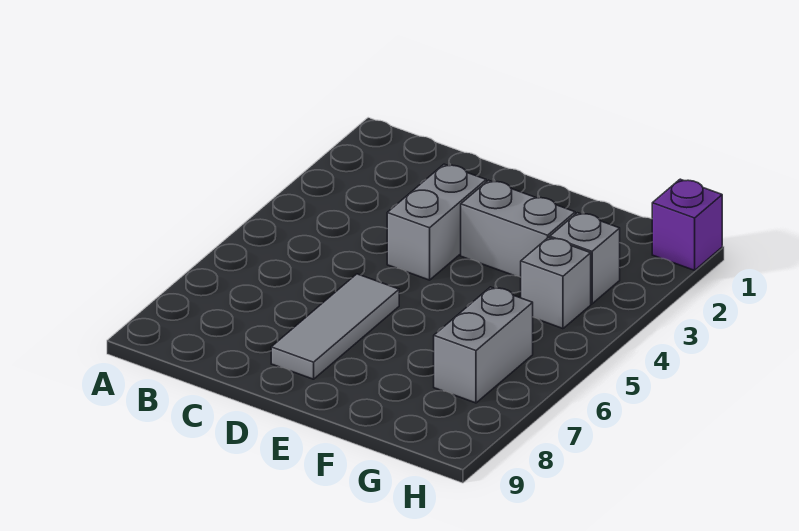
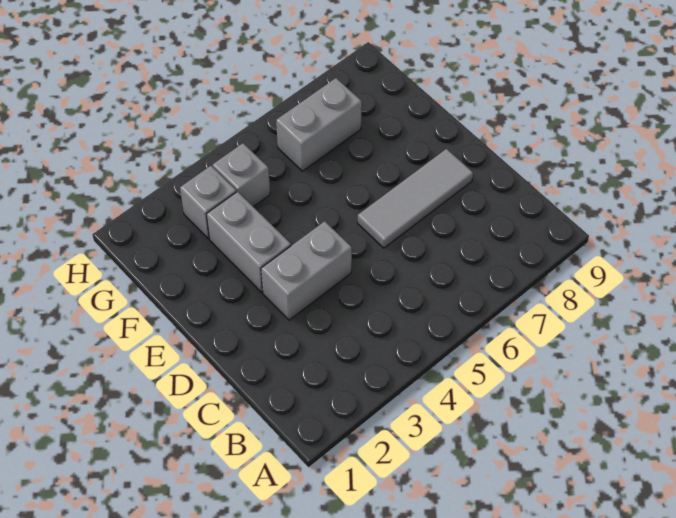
purple brick H1 level 1 -> none

